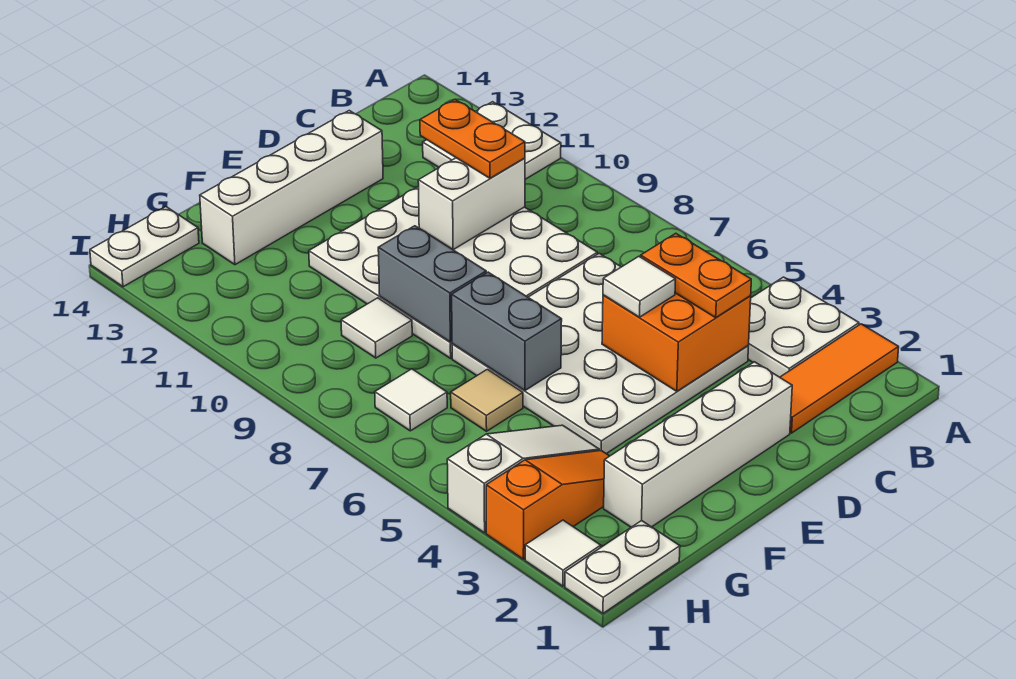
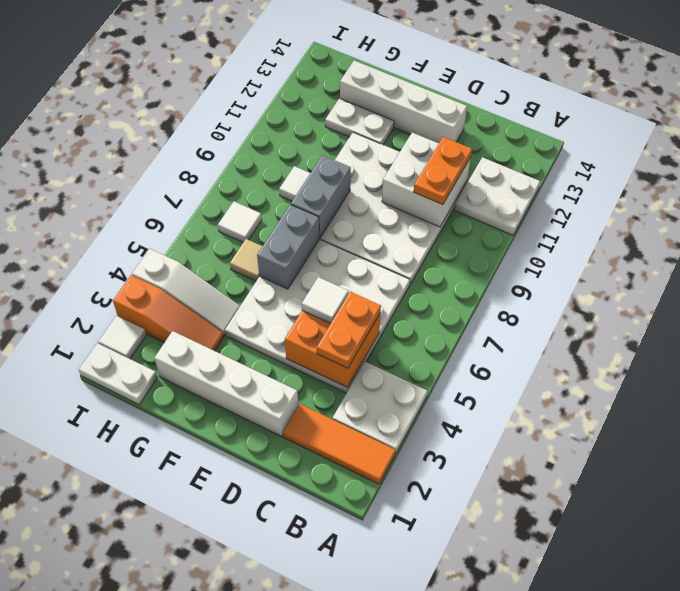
white brick C10:D10 level 2 -> white brick C10:D11 level 2
white plate H14:I14 level 1 -> white plate F12:G12 level 1

